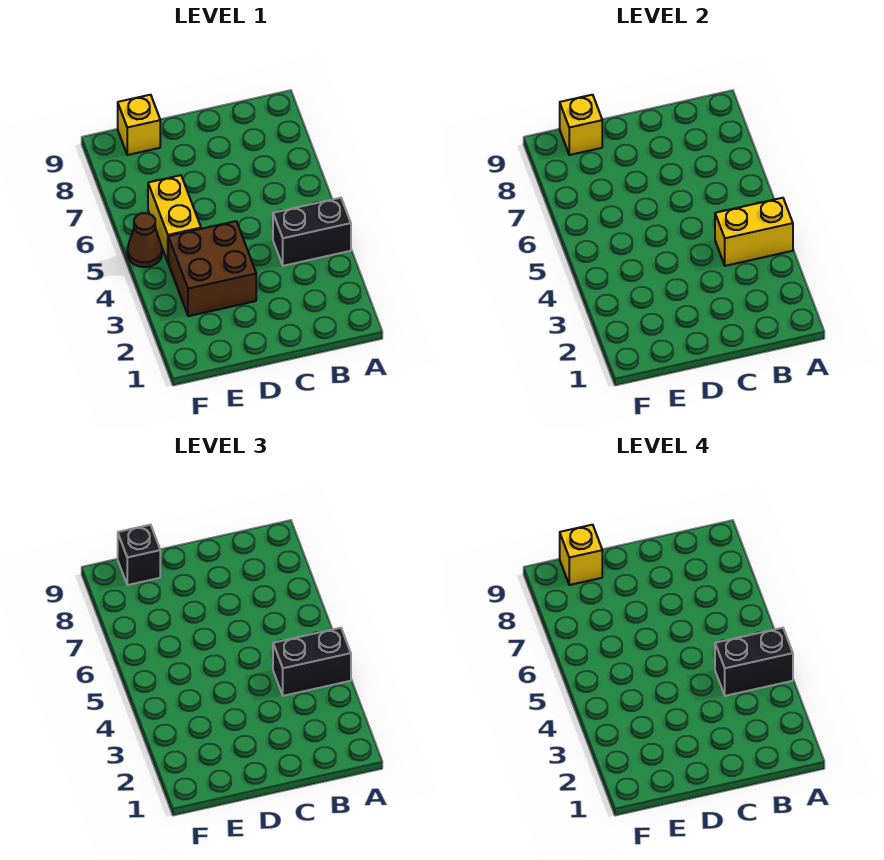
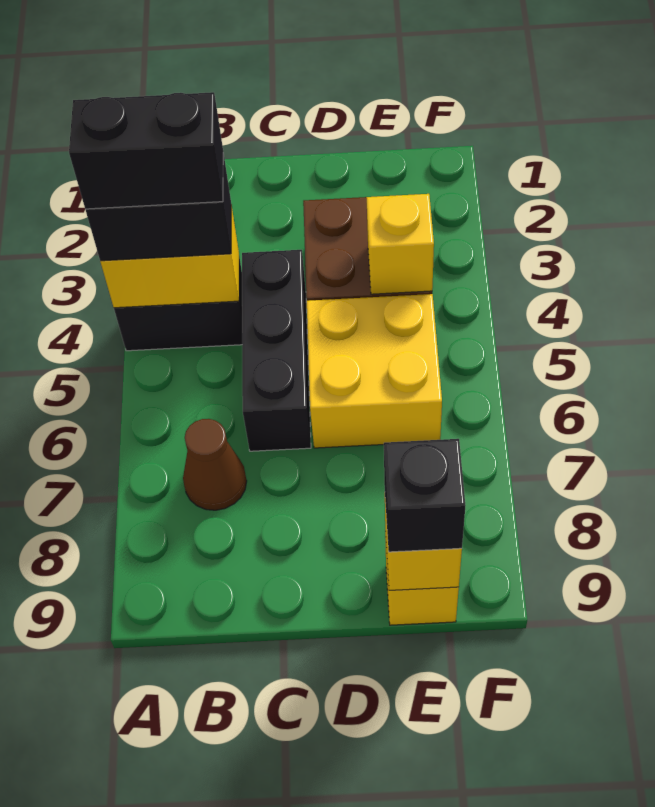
none -> black brick C4:C6 level 1
yellow brick E5:E6 level 1 -> yellow brick D5:E6 level 1
yellow brick E9 level 4 -> yellow brick E4 level 2
brown cone F5 level 1 -> brown cone B7 level 1

